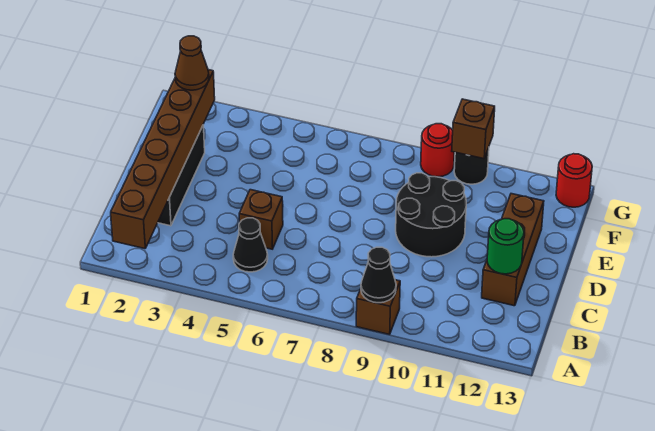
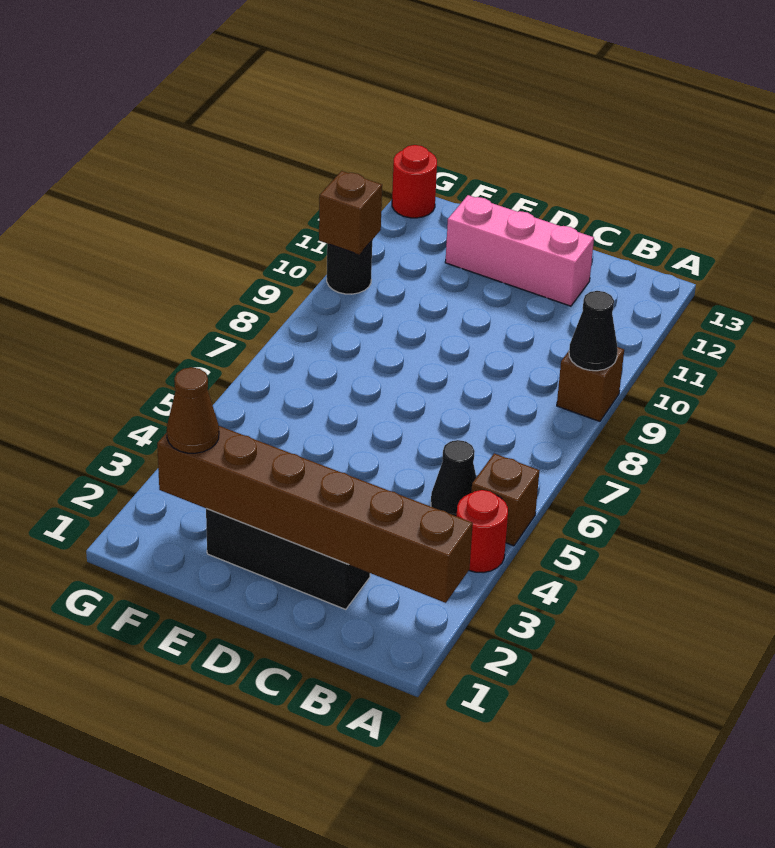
brown brick C5 level 1 -> brown brick A5 level 1
brown brick C12:E12 level 1 -> pink brick C12:E12 level 1
green round brick C12 level 2 -> none
black round brick D9:E10 level 1 -> none
red round brick G9 level 1 -> red round brick A4 level 1

